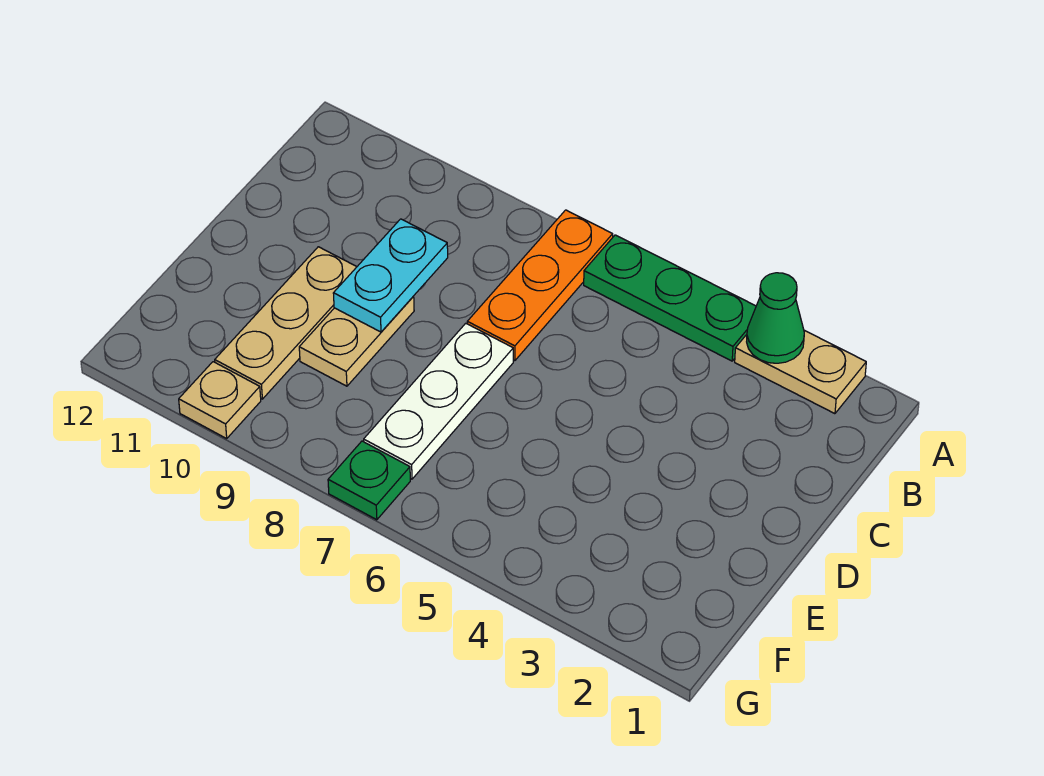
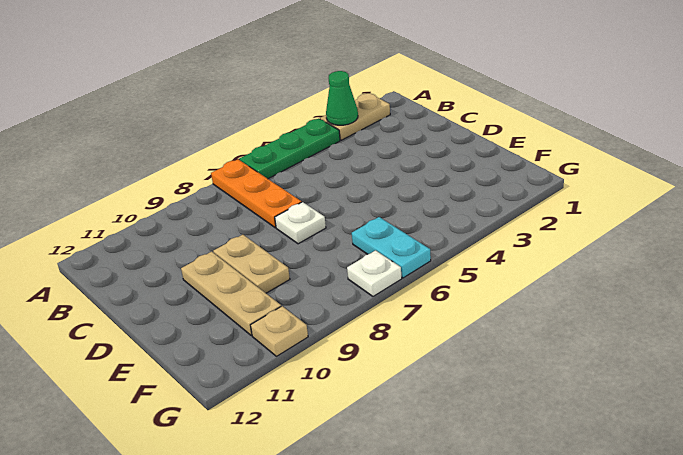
cyan plate C9:D9 level 2 -> cyan plate F6:G6 level 1
white plate D7:F7 level 1 -> white plate D7 level 1
green plate G7 level 1 -> white plate G7 level 1

